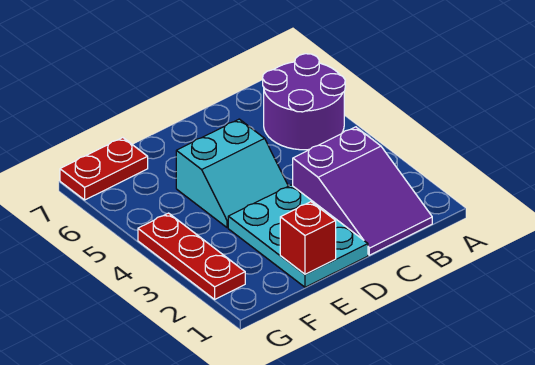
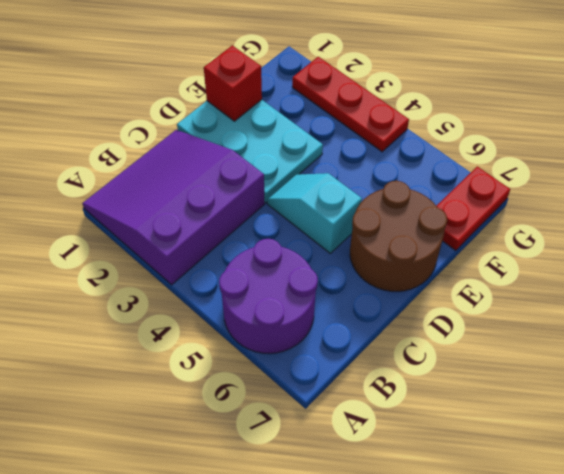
purple slope B1:C3 level 1 top 3 -> purple slope A1:C3 level 1 top 3
cyan slope D4:E5 level 1 top 5 -> cyan slope D4:D5 level 1 top 5
none -> brown round brick D6:E7 level 1

